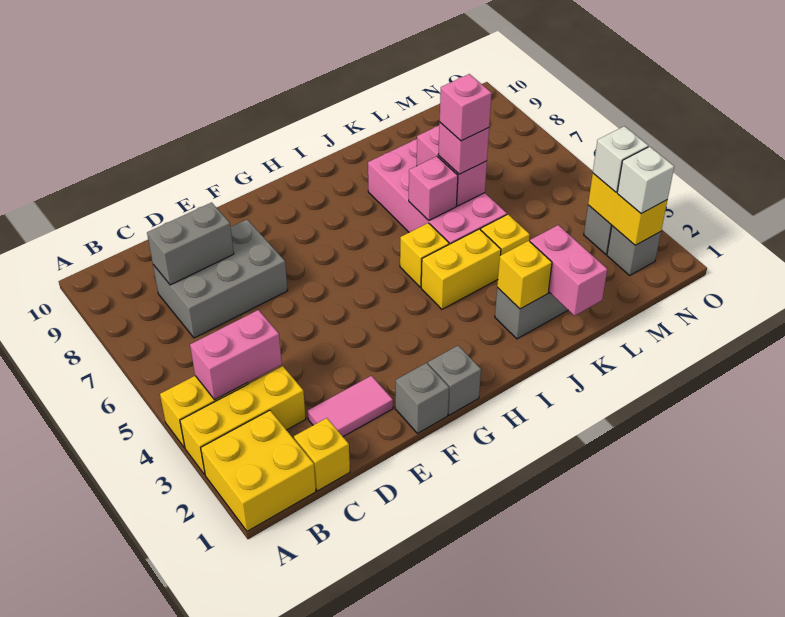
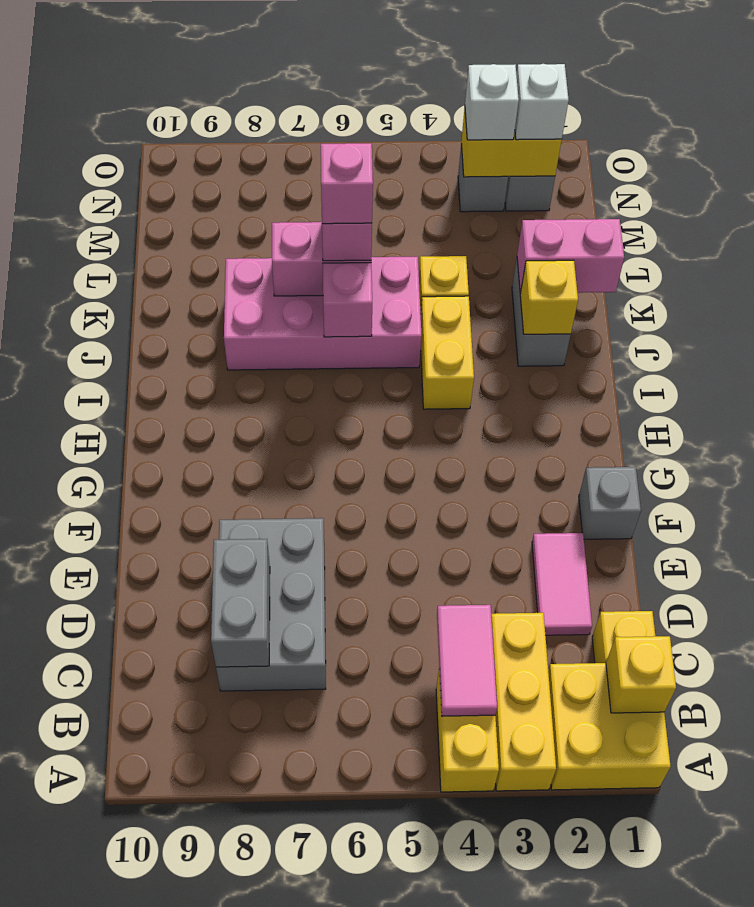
pink brick B4:C4 level 2 -> pink tile B4:C4 level 2
grey brick G1 level 1 -> none
yellow brick I5 level 1 -> yellow brick B1 level 2

